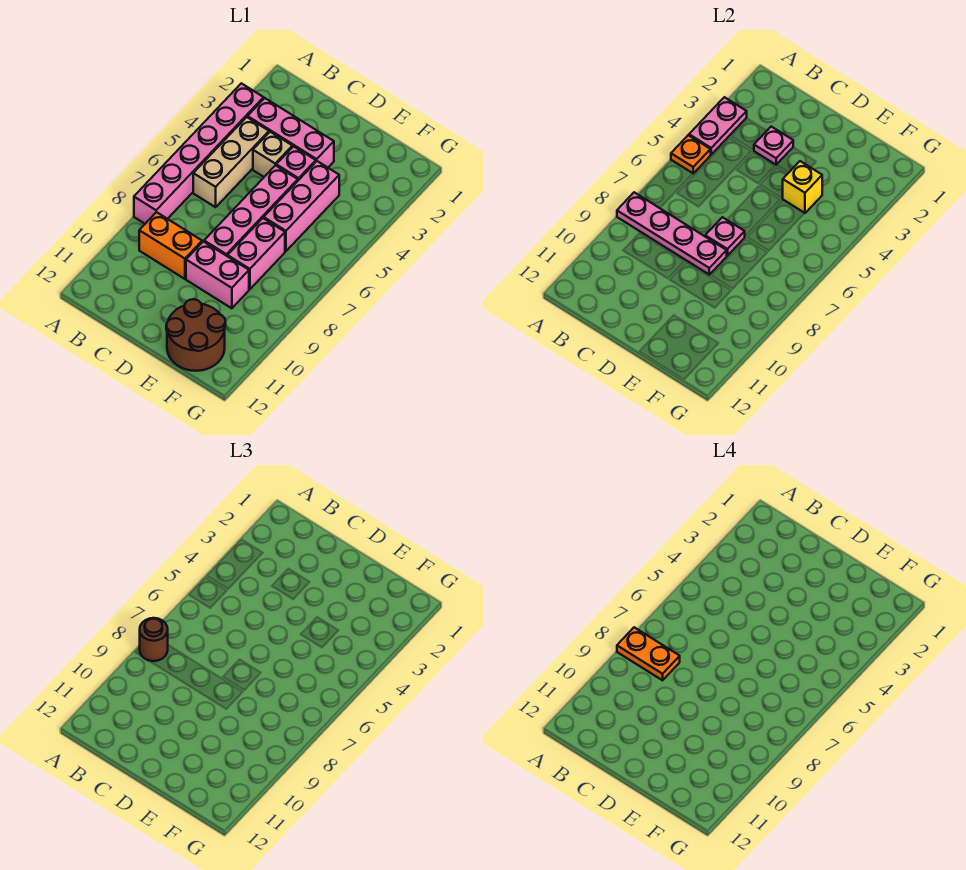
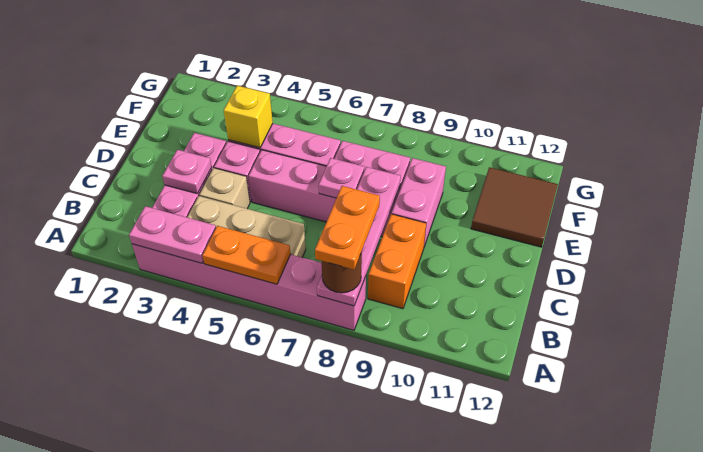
orange plate A5 level 2 -> orange plate A5:A6 level 2
brown round brick E11:F12 level 1 -> brown tile E11:F12 level 1

